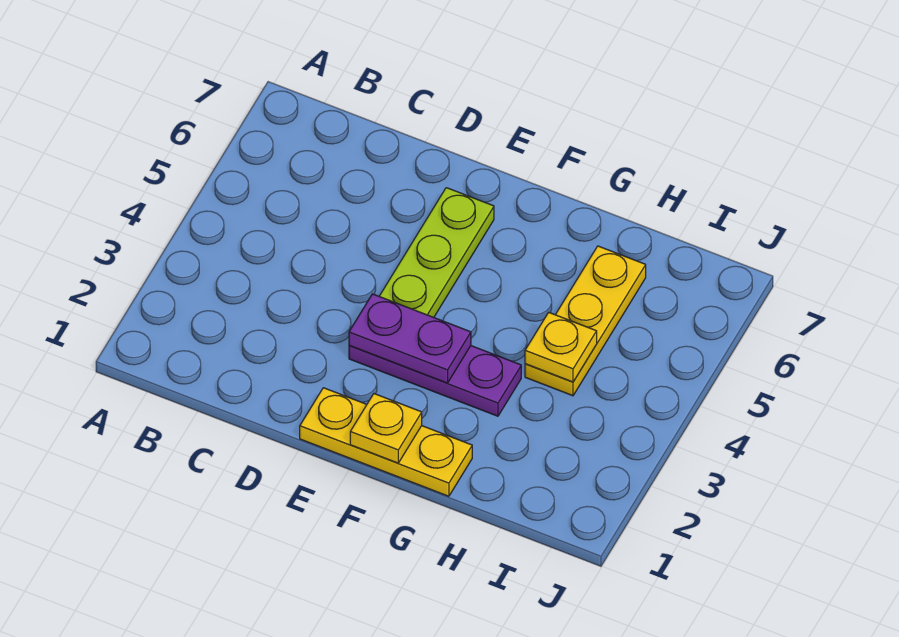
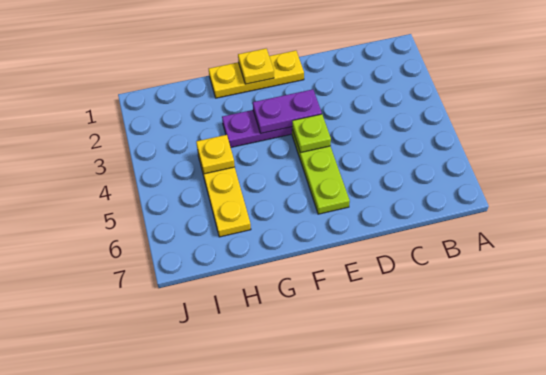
none -> lime plate E4 level 2

